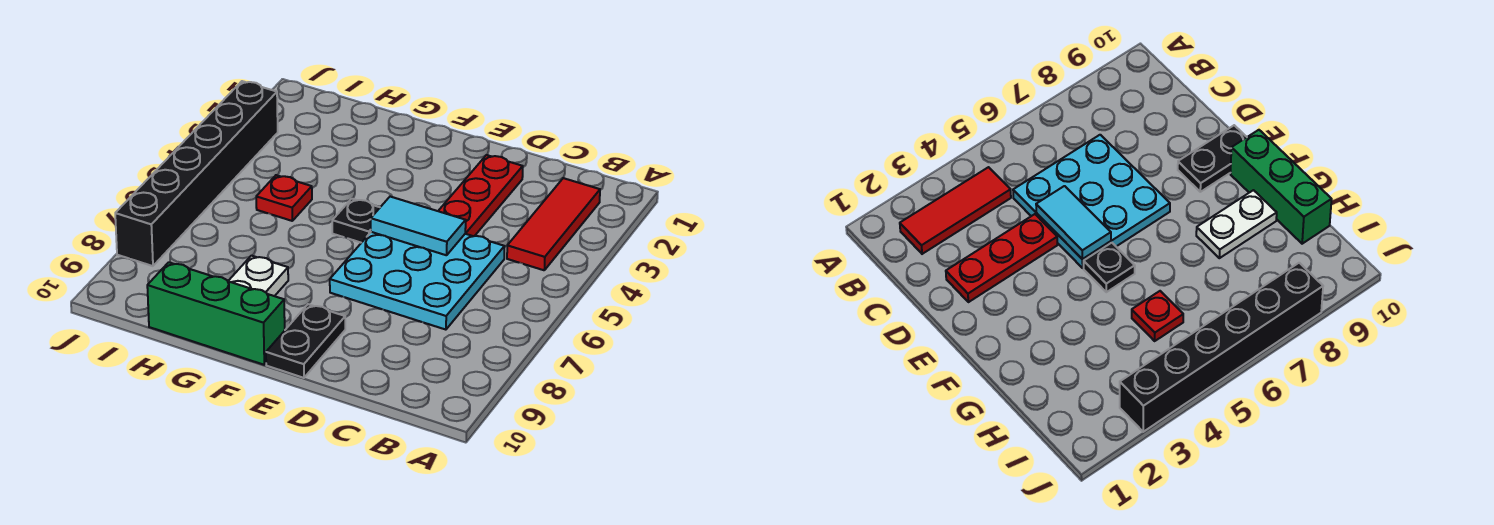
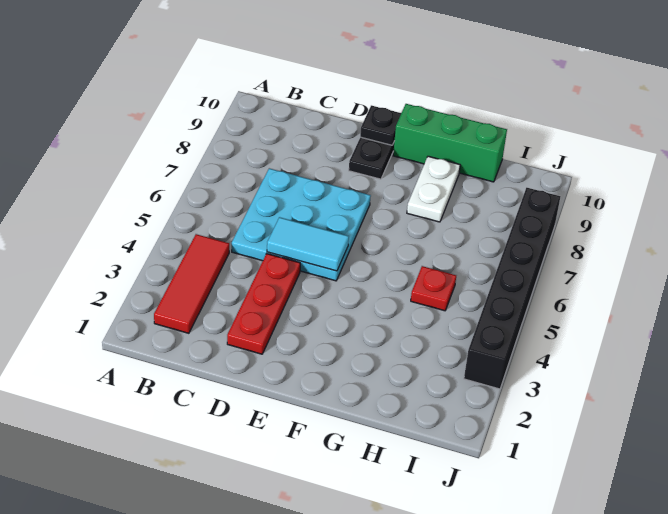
black plate F5 level 1 -> black plate E10 level 2

